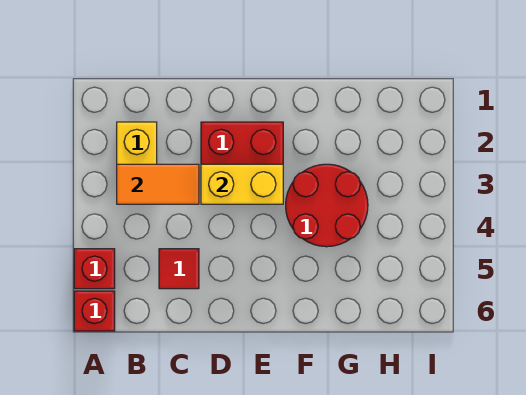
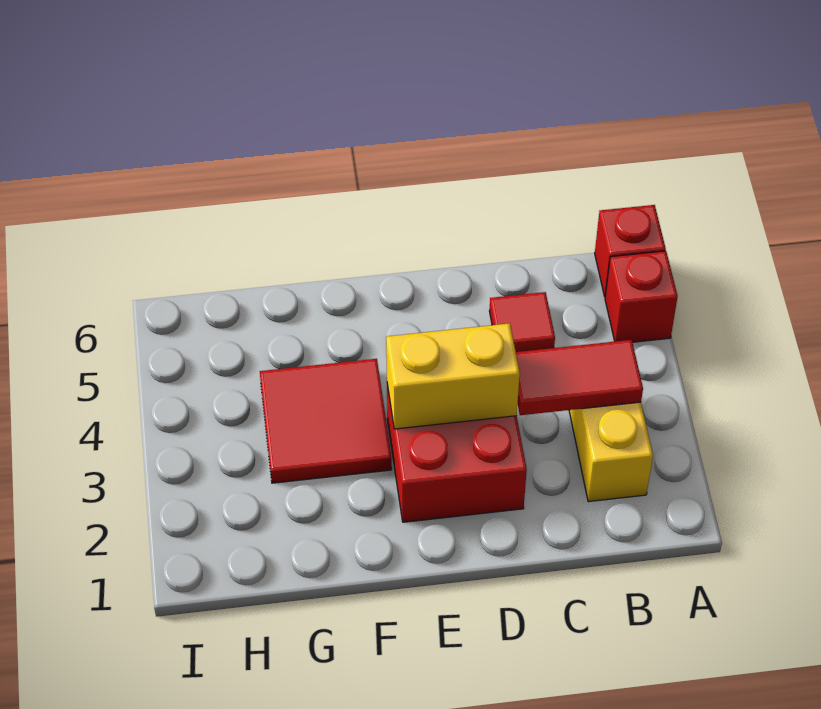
orange tile B3:C3 level 2 -> red tile B3:C3 level 2
red round brick F3:G4 level 1 -> red tile F3:G4 level 1

